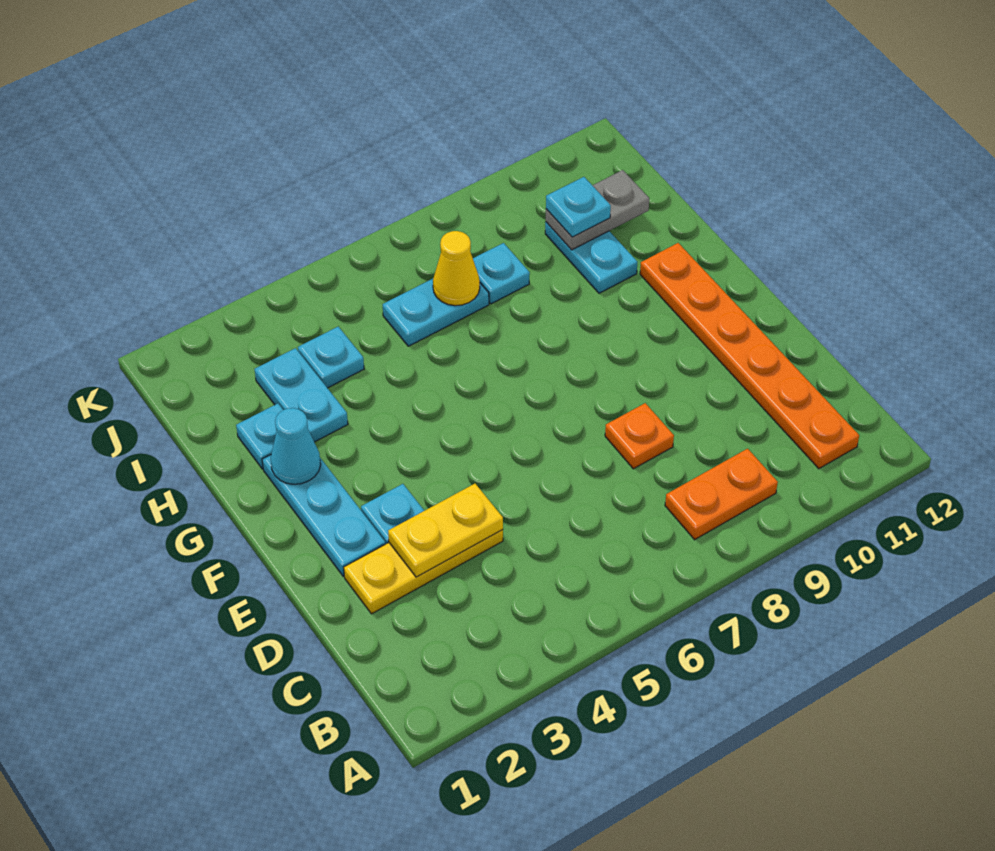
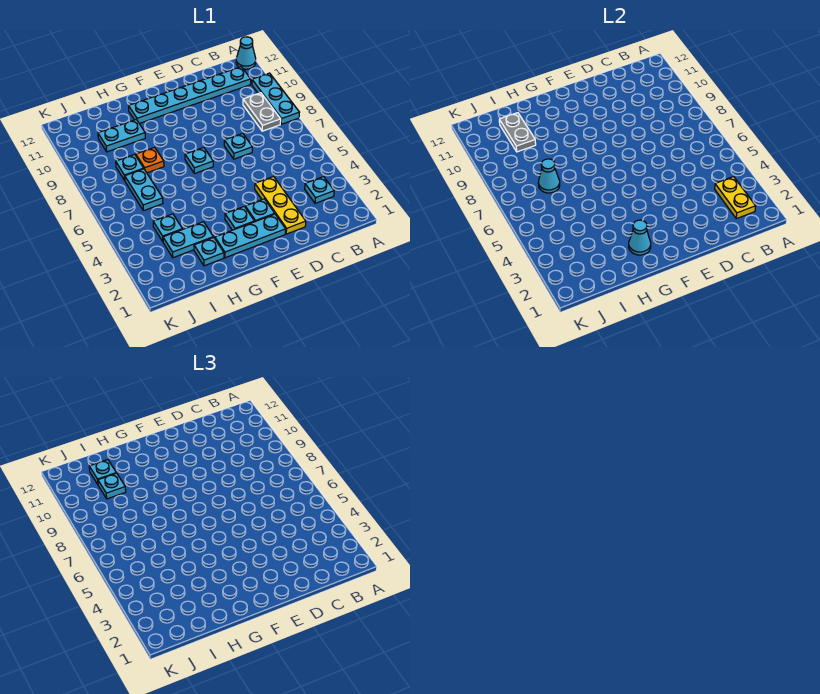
none -> cyan plate A8:A10 level 1
none -> cyan cone A12 level 1
none -> cyan plate B3 level 1
orange plate B8:B9 level 1 -> grey plate B8:B9 level 1
orange plate B11:G11 level 1 -> cyan plate B11:G11 level 1
yellow plate D3:D4 level 2 -> yellow plate B2:B3 level 2
none -> cyan plate D7 level 1
orange plate D8 level 1 -> orange plate H8 level 1
none -> cyan plate F3 level 1
none -> cyan plate F7 level 1
yellow cone I7 level 2 -> cyan cone I7 level 2
none -> cyan plate I11 level 3

